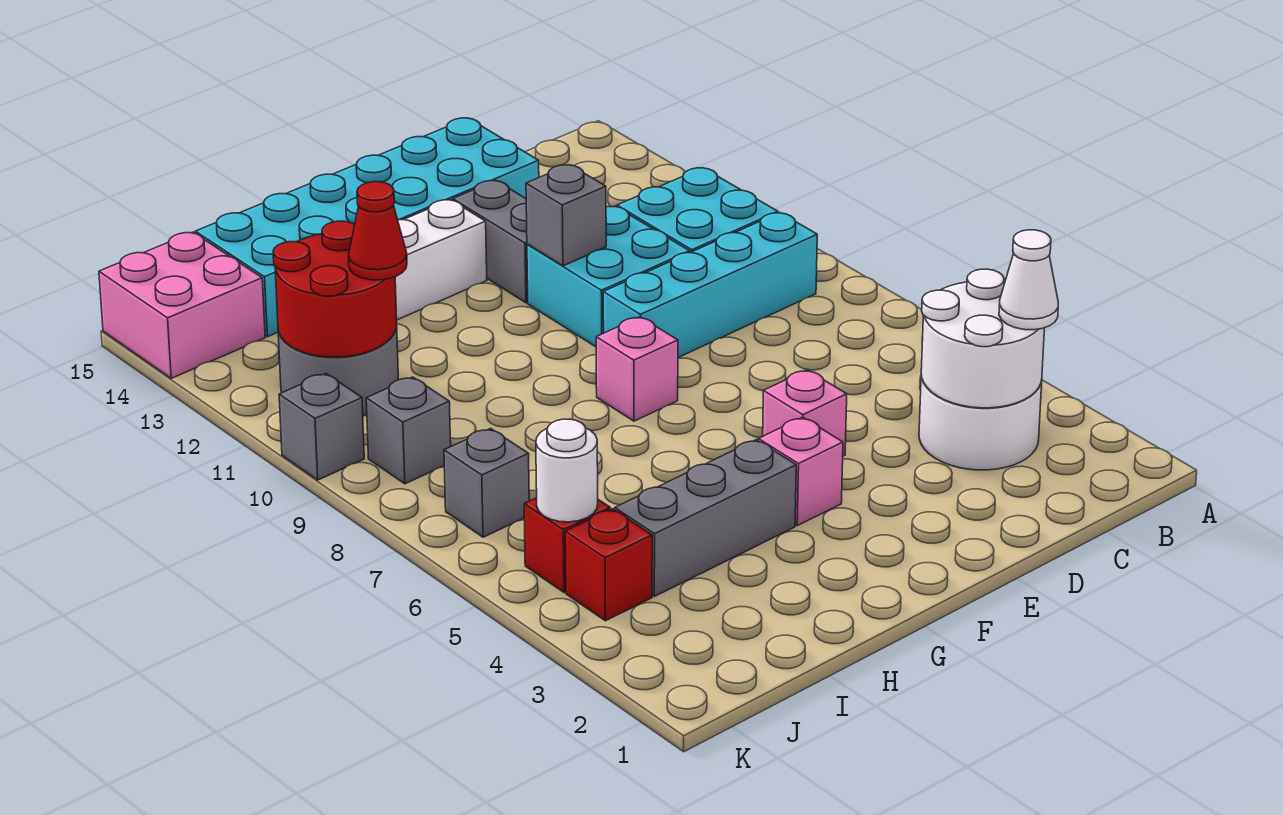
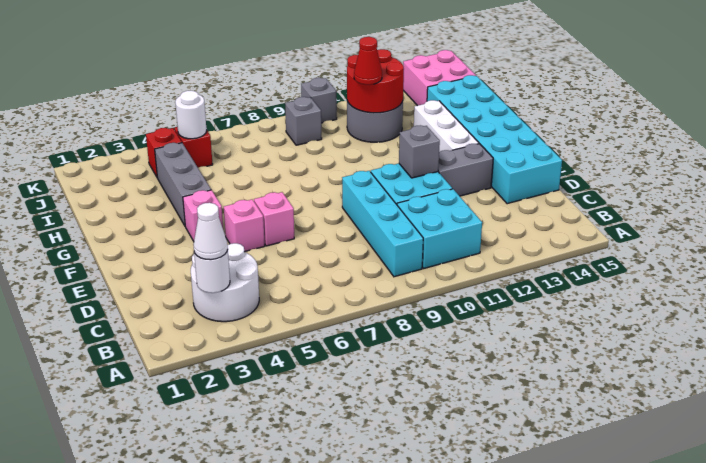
white round brick B3:C4 level 2 -> white round brick B3 level 2
pink brick F8 level 1 -> pink brick E6 level 1
grey brick J7 level 1 -> none

